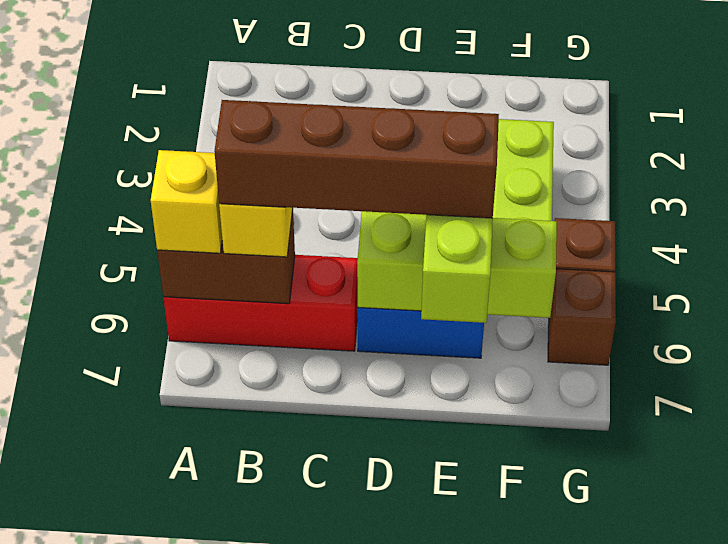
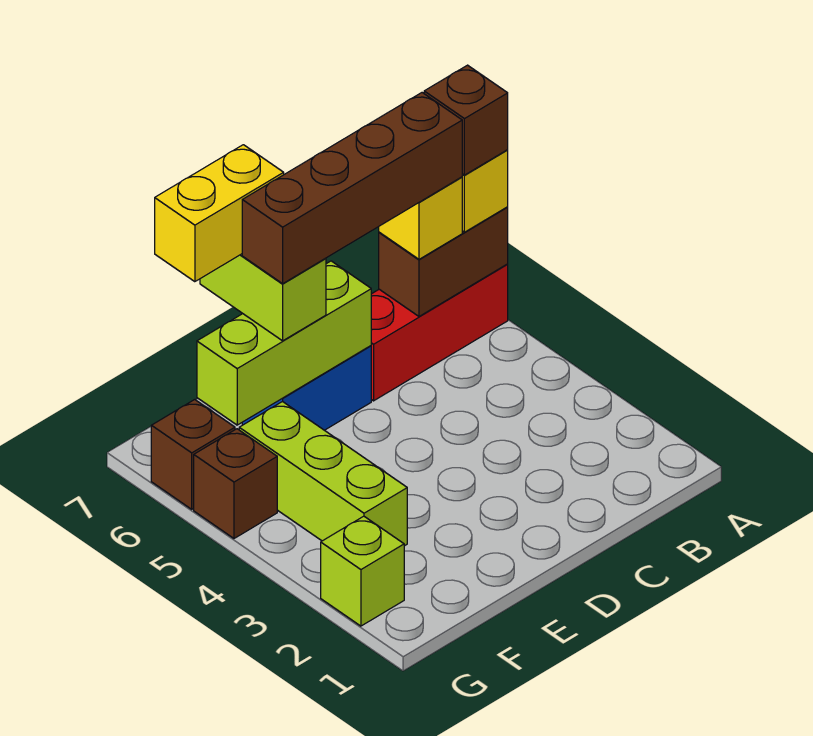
none -> brown brick A6 level 4
none -> yellow brick E7:F7 level 4
none -> lime brick G2 level 1

